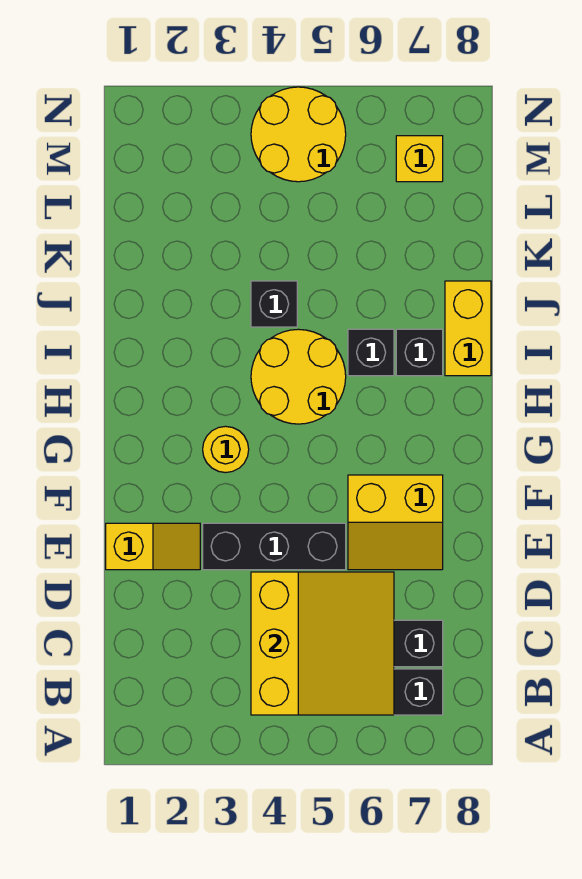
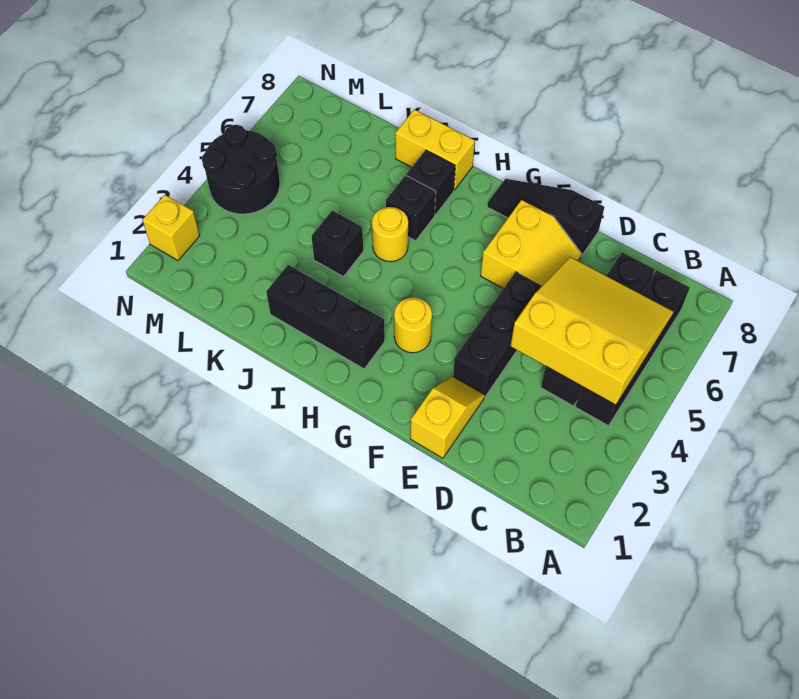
none -> black slope E8:G8 level 1 top E
none -> black brick H2:J2 level 1
yellow round brick H4:I5 level 1 -> yellow round brick I5 level 1
yellow round brick M4:N5 level 1 -> black round brick M4:N5 level 1
yellow brick M7 level 1 -> yellow brick N2 level 1

